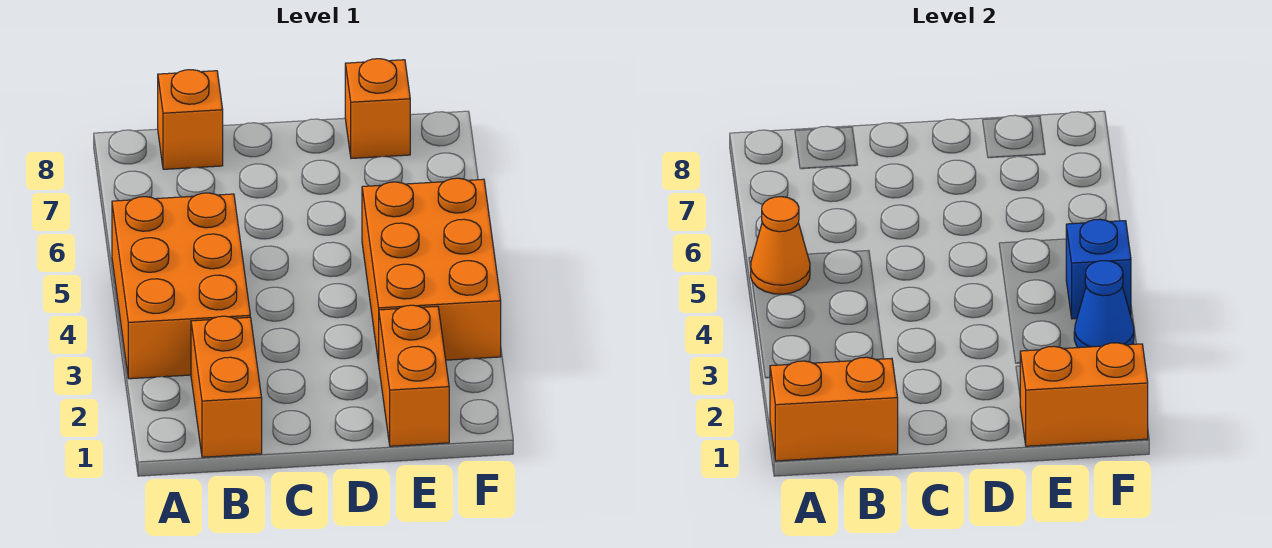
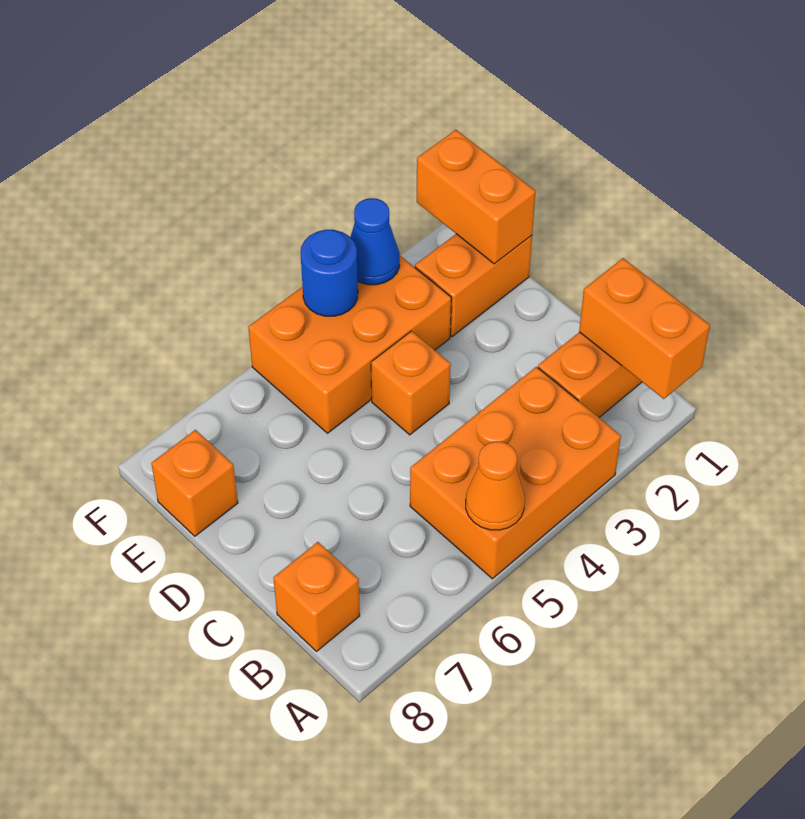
none -> orange brick D4 level 1
blue brick F4 level 2 -> blue round brick F4 level 2

